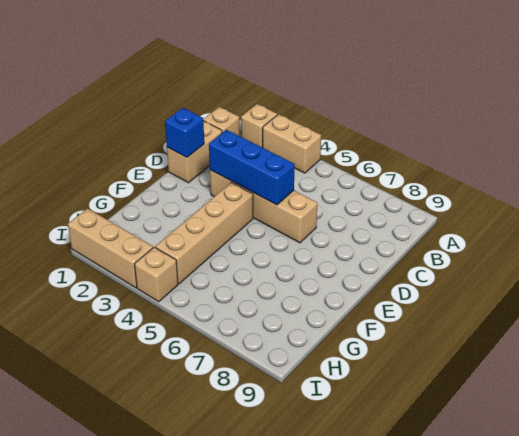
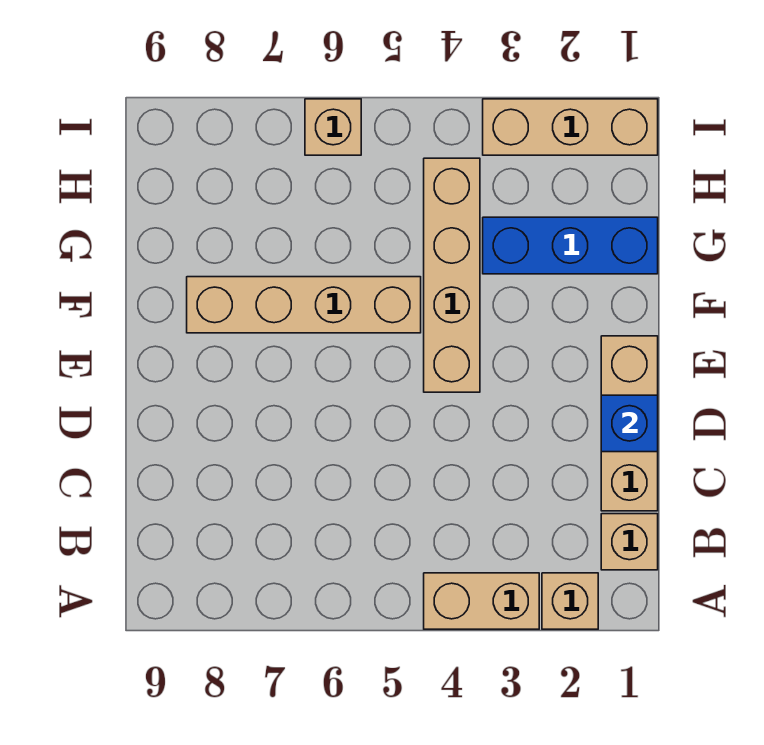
tan brick C1:D1 level 1 -> tan brick C1:E1 level 1
tan brick D3:D6 level 1 -> tan brick F5:F8 level 1
blue brick D3:D5 level 2 -> blue brick G1:G3 level 1
tan brick I4 level 1 -> tan brick I6 level 1

